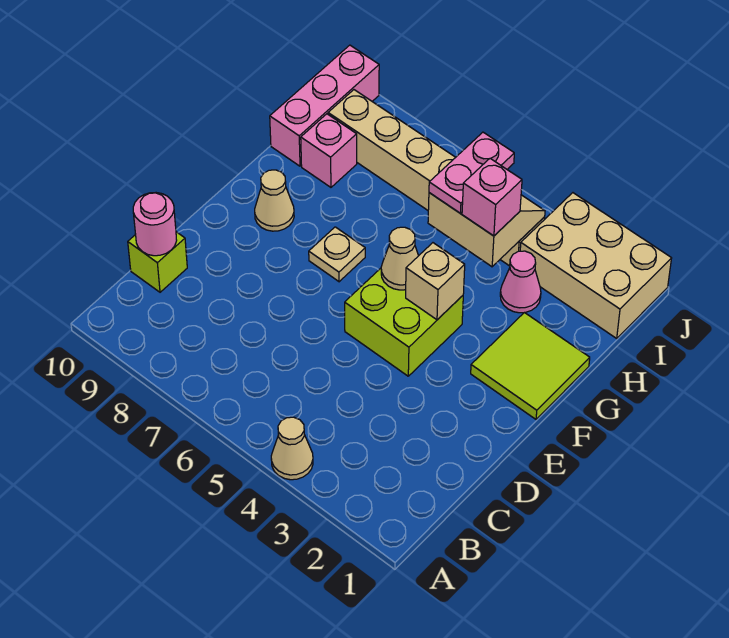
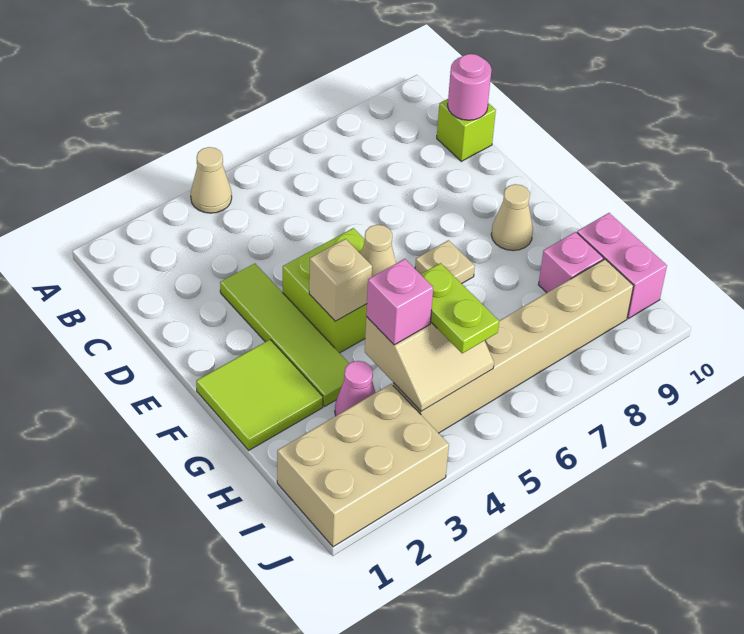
none -> lime tile D3:G3 level 1
pink plate H5:I5 level 3 -> lime plate H5:I5 level 3
pink brick H10:J10 level 1 -> pink brick H10:I10 level 1

